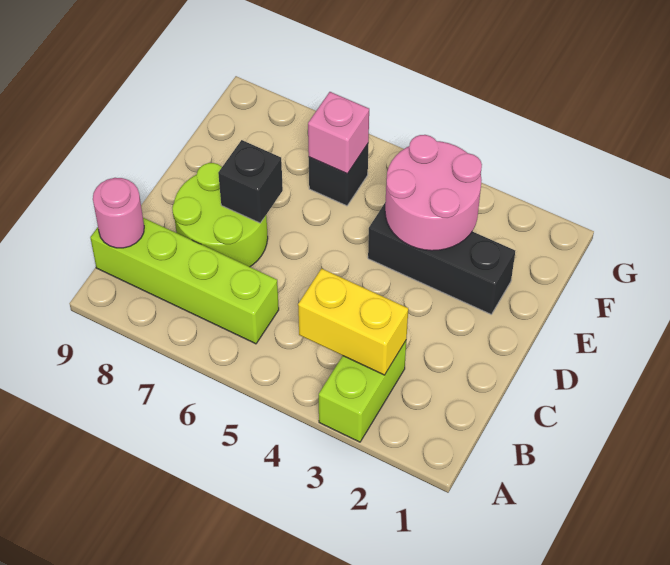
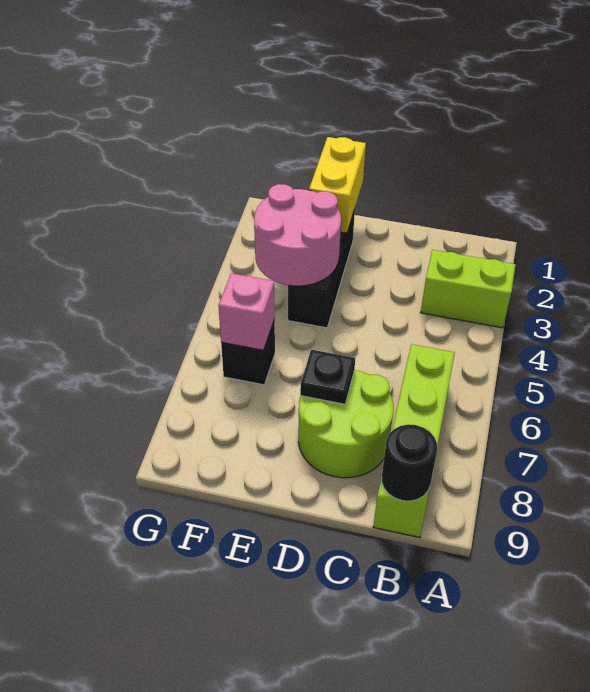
yellow brick B3:B4 level 2 -> yellow brick E1:E2 level 2
pink round brick B9 level 2 -> black round brick B9 level 2
black brick D7 level 2 -> black plate D7 level 2

